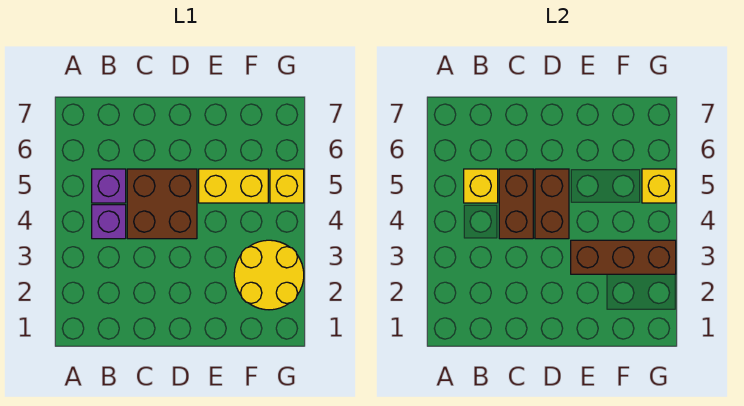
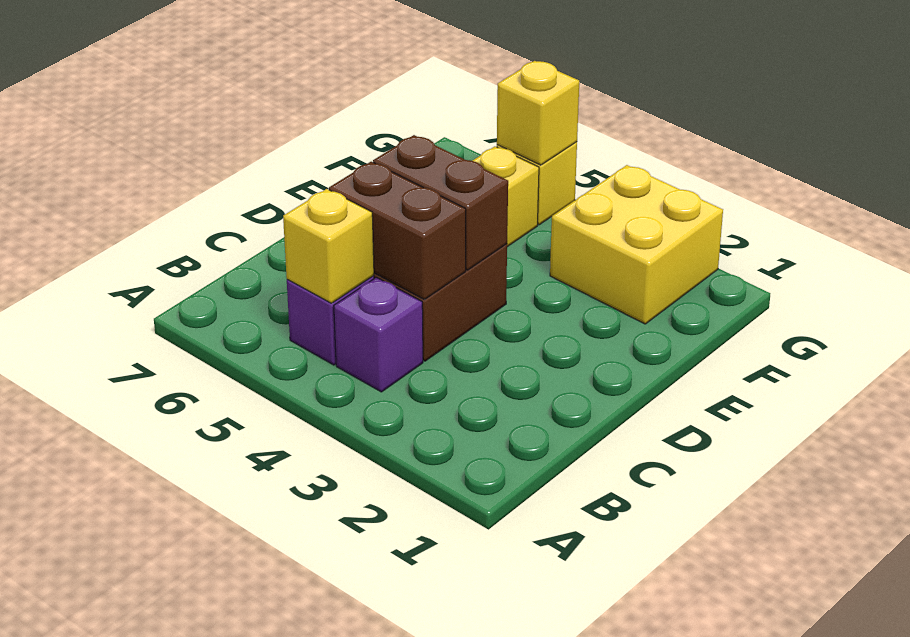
brown brick E3:G3 level 2 -> none
yellow round brick F2:G3 level 1 -> yellow brick F2:G3 level 1

